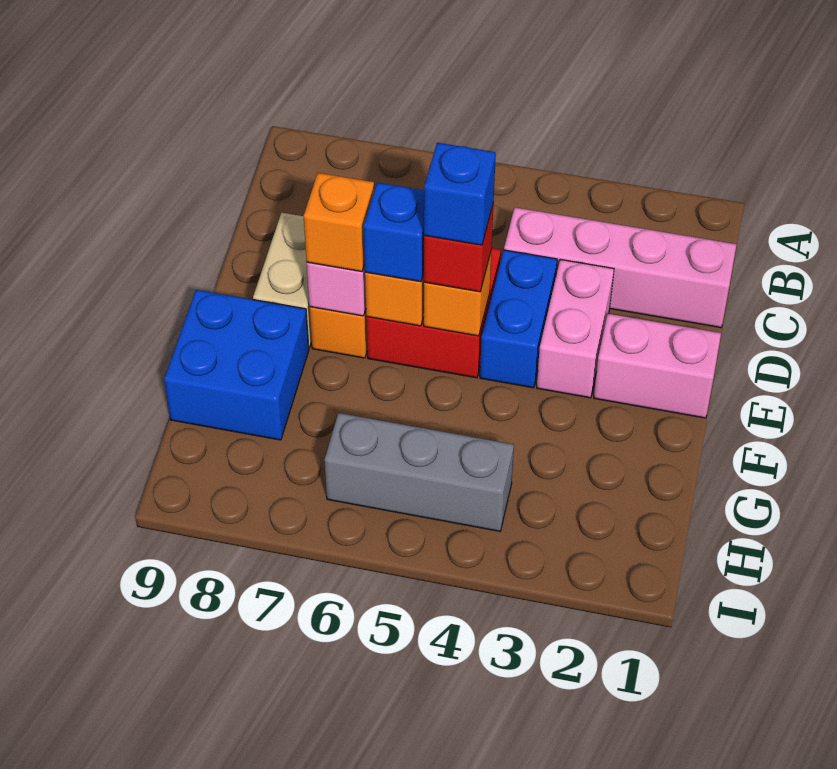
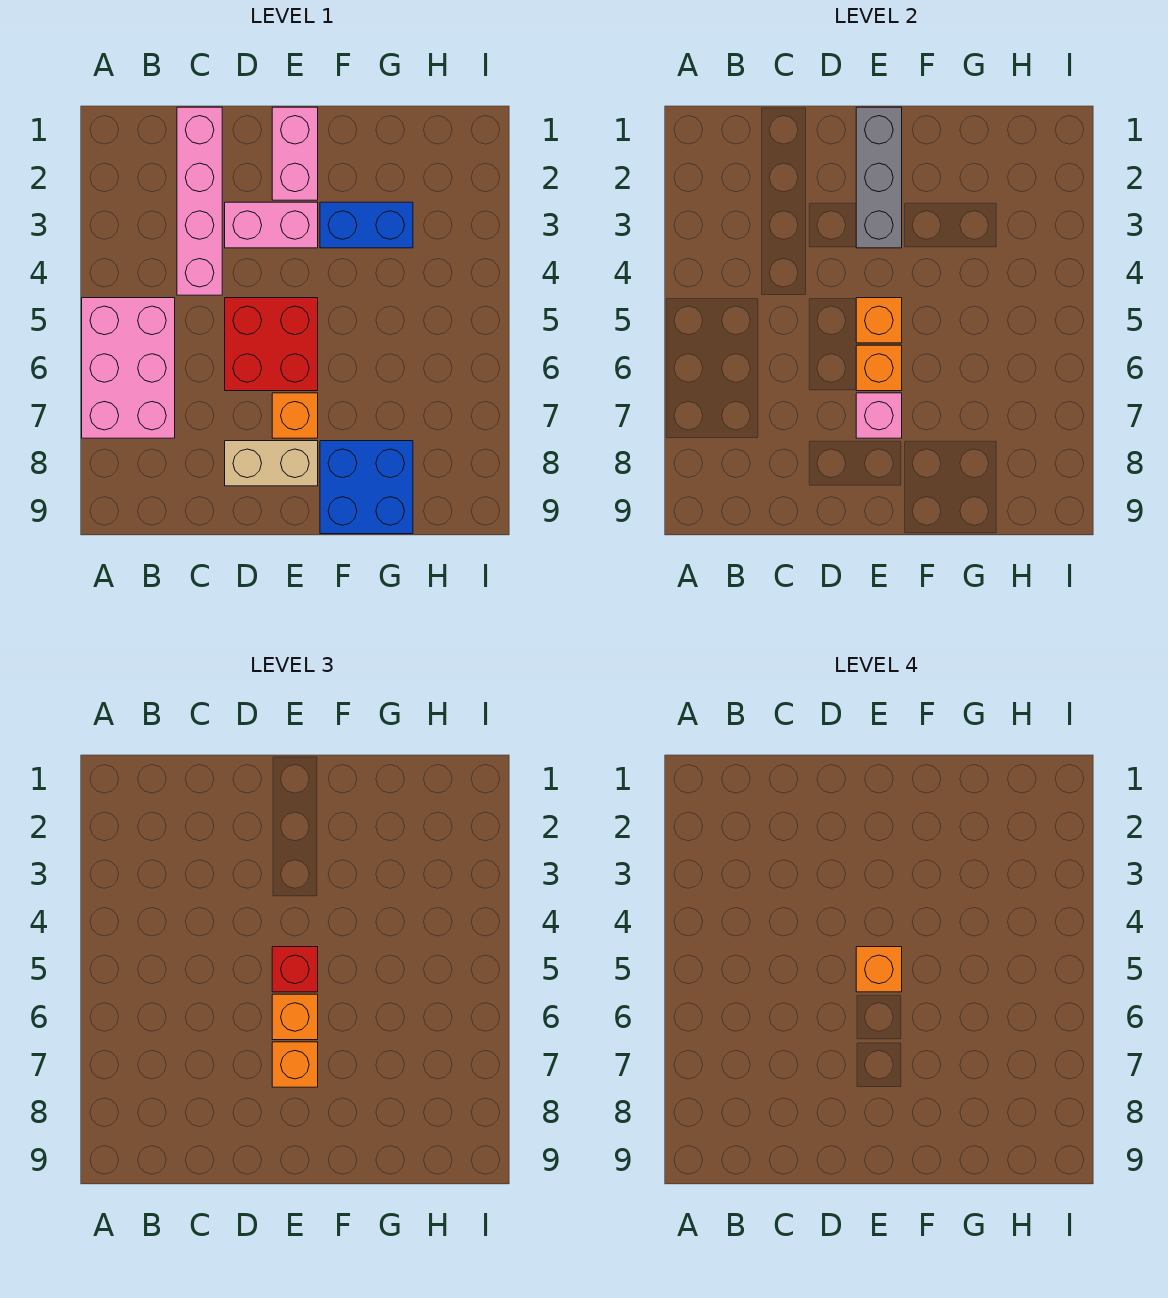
none -> pink brick A5:B7 level 1
blue brick D4:E4 level 1 -> blue brick F3:G3 level 1
blue brick E5 level 4 -> orange brick E5 level 4
blue brick E6 level 3 -> orange brick E6 level 3
grey brick H4:H6 level 1 -> grey brick E1:E3 level 2

